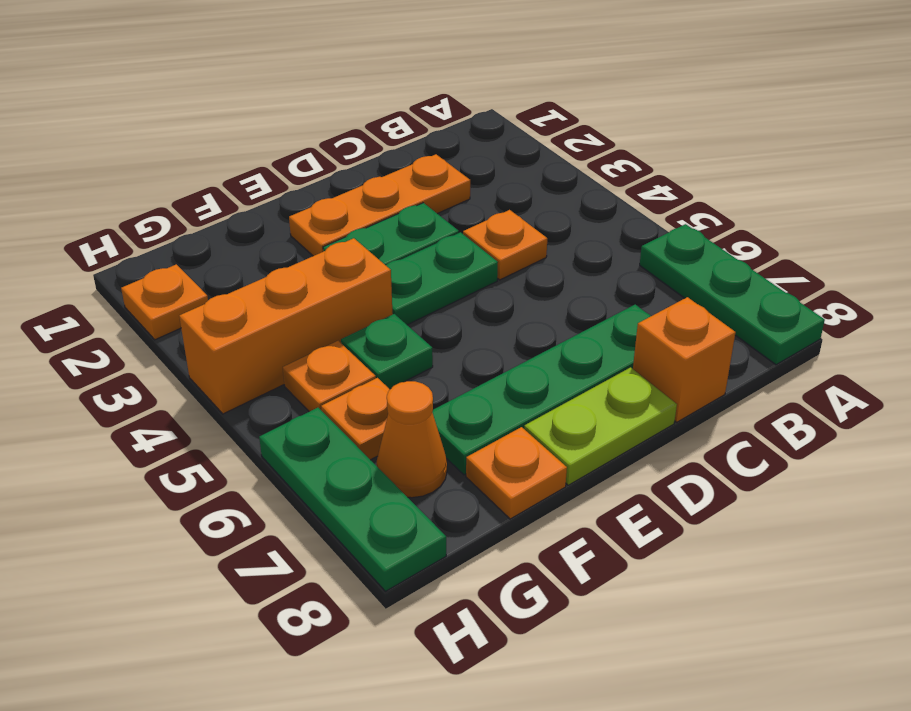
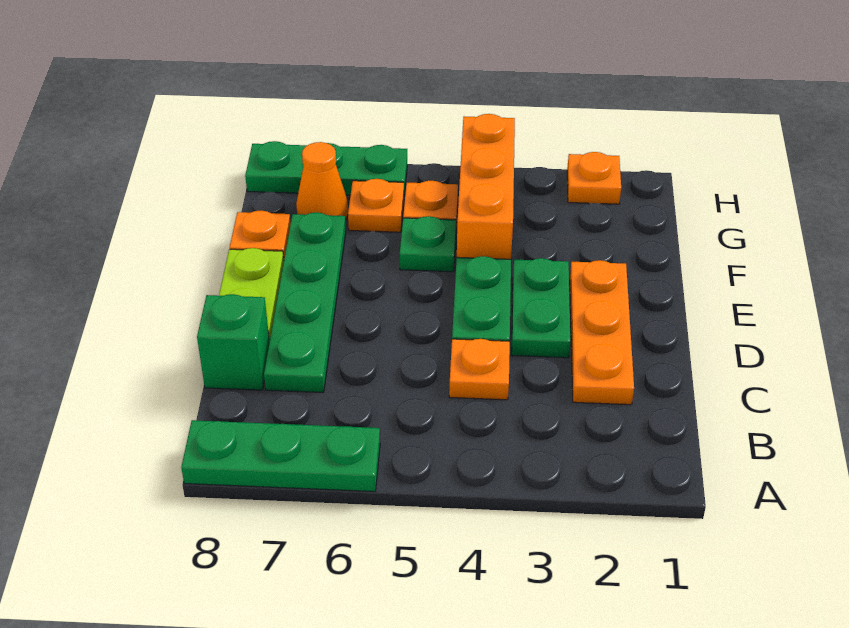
orange brick C8 level 1 -> green brick C8 level 1

